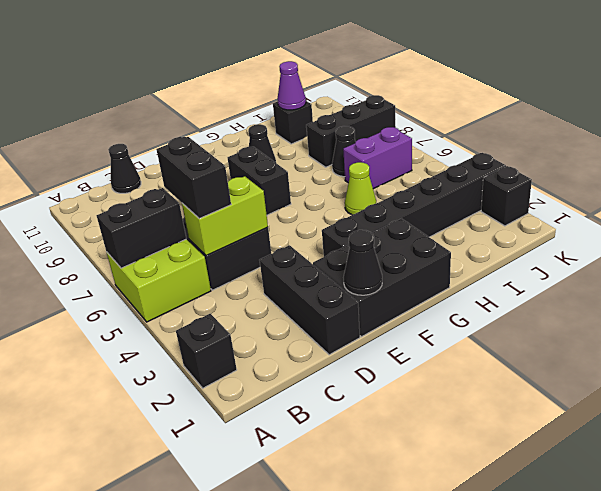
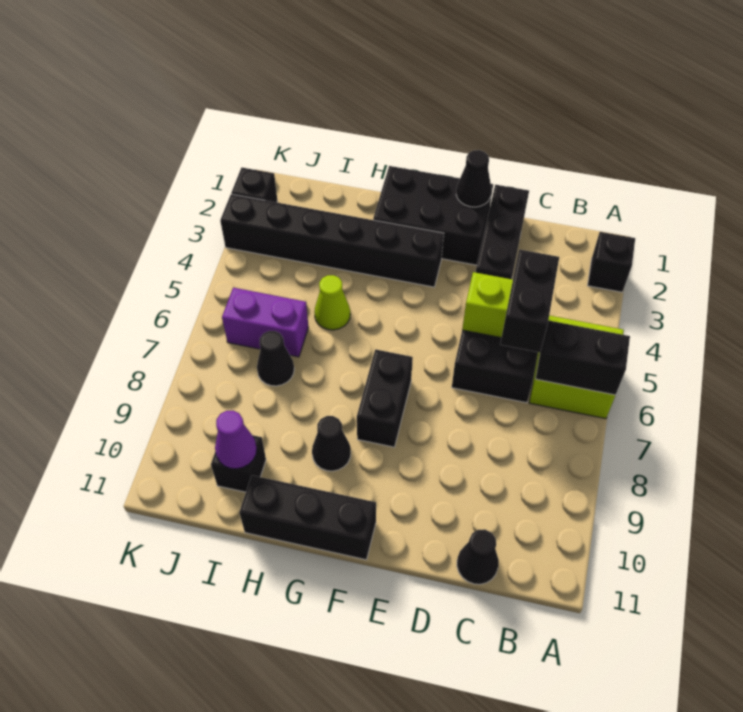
black brick I8:K8 level 1 -> black brick F11:H11 level 1

